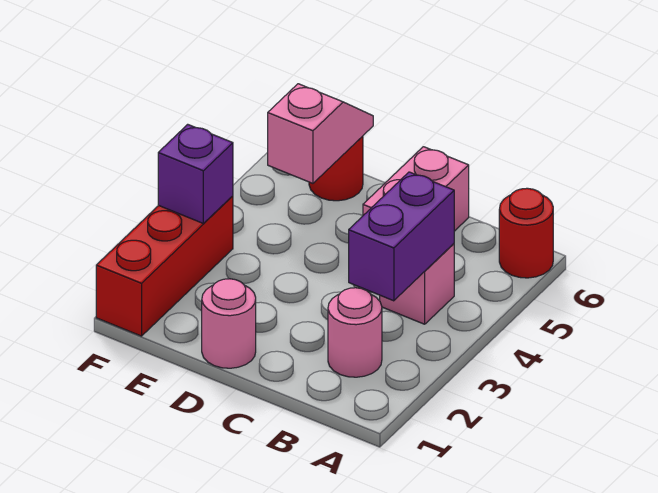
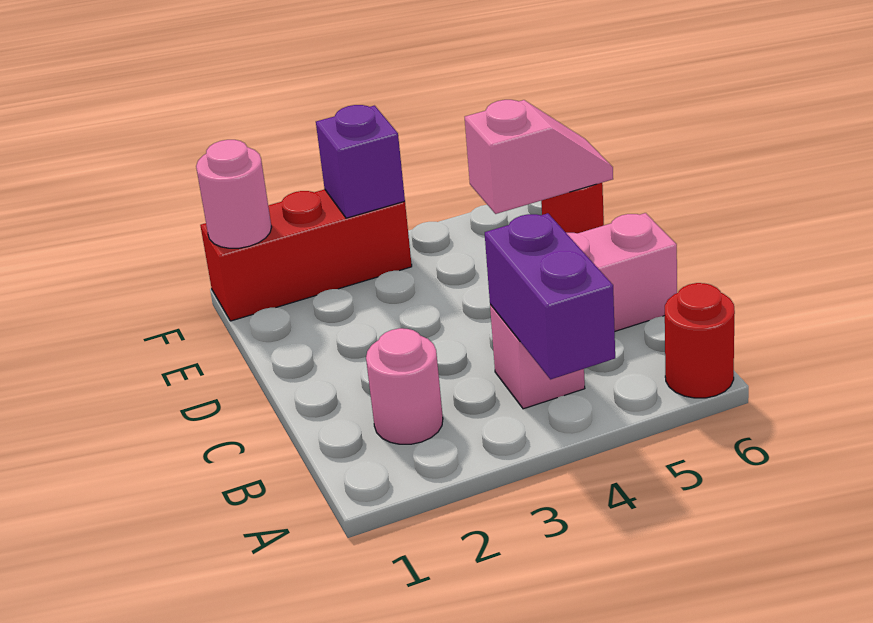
purple brick B3:B4 level 2 -> purple brick A4:B4 level 2
pink round brick D1 level 1 -> pink round brick F1 level 2

